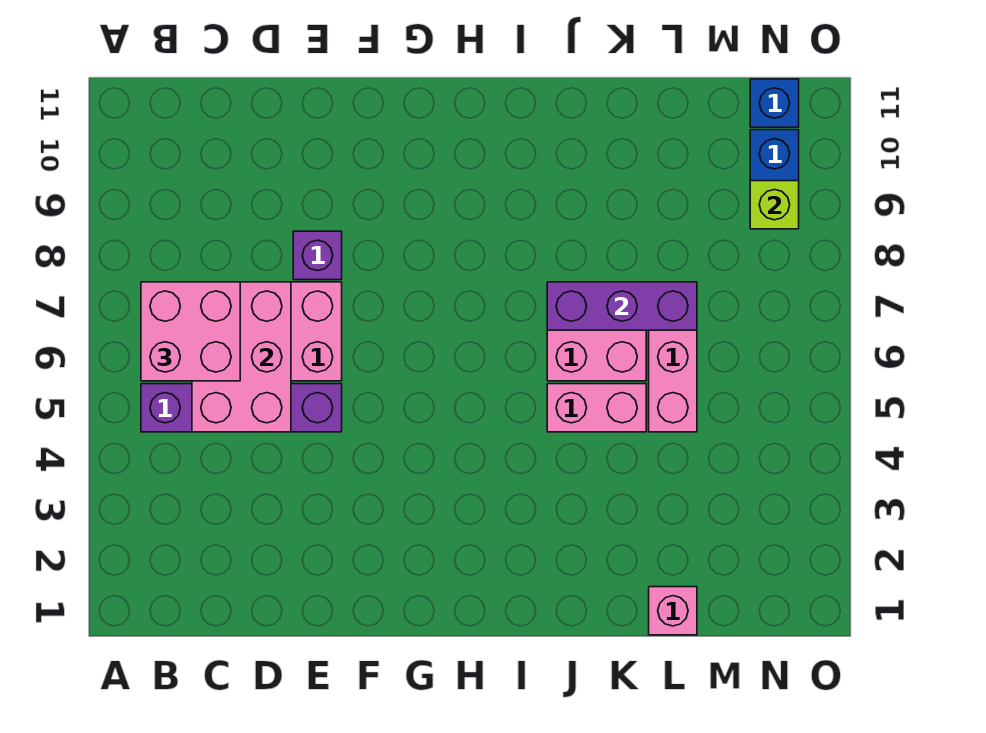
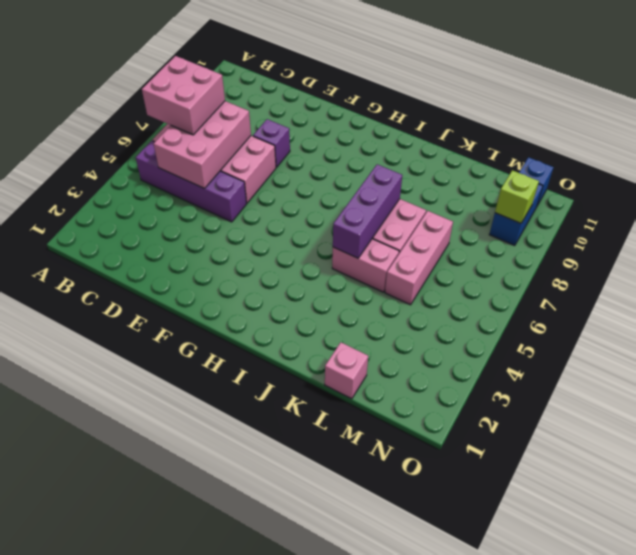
purple brick J7:L7 level 2 -> purple brick J5:J7 level 2

